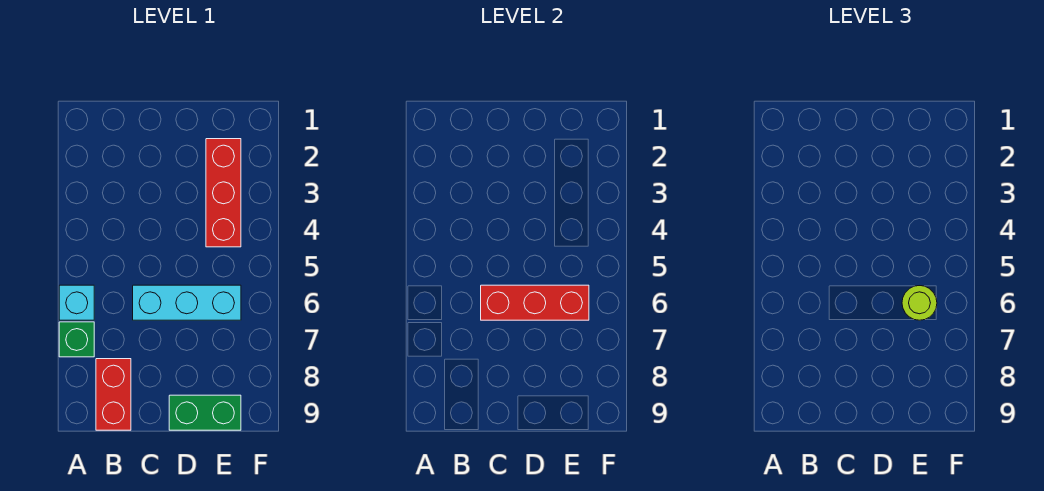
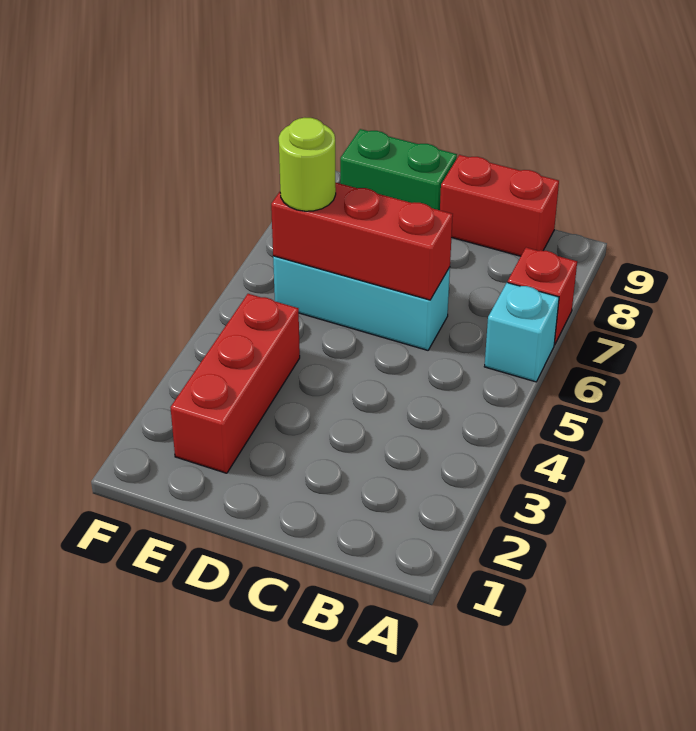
green brick A7 level 1 -> red brick A7 level 1
red brick B8:B9 level 1 -> red brick B9:C9 level 1

